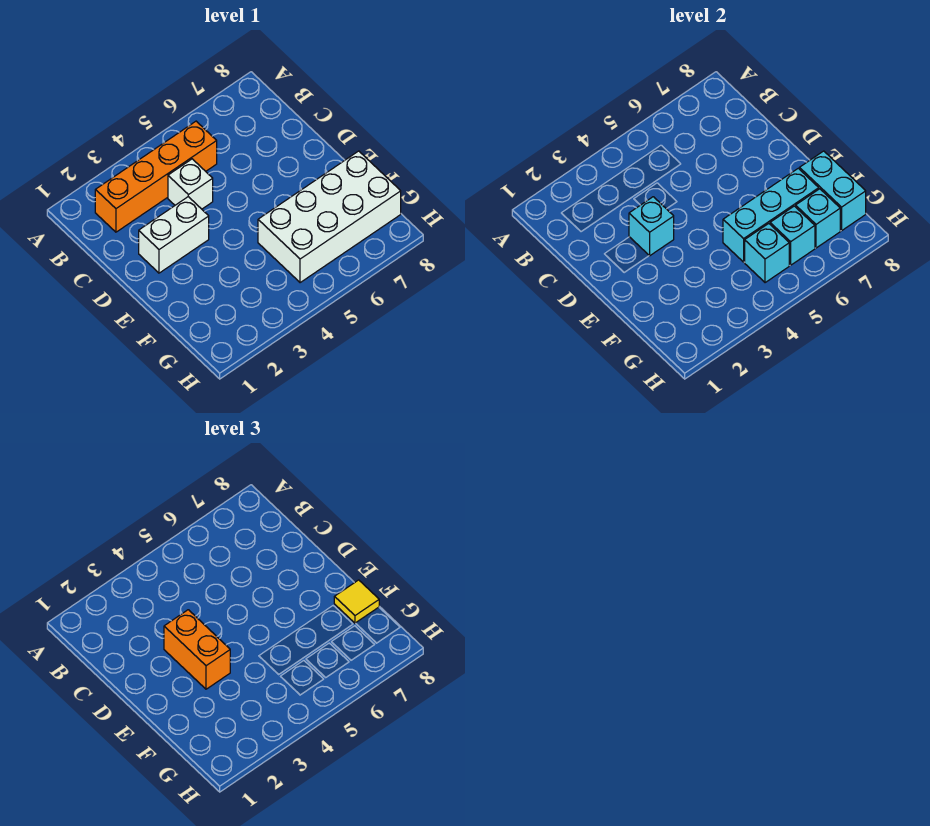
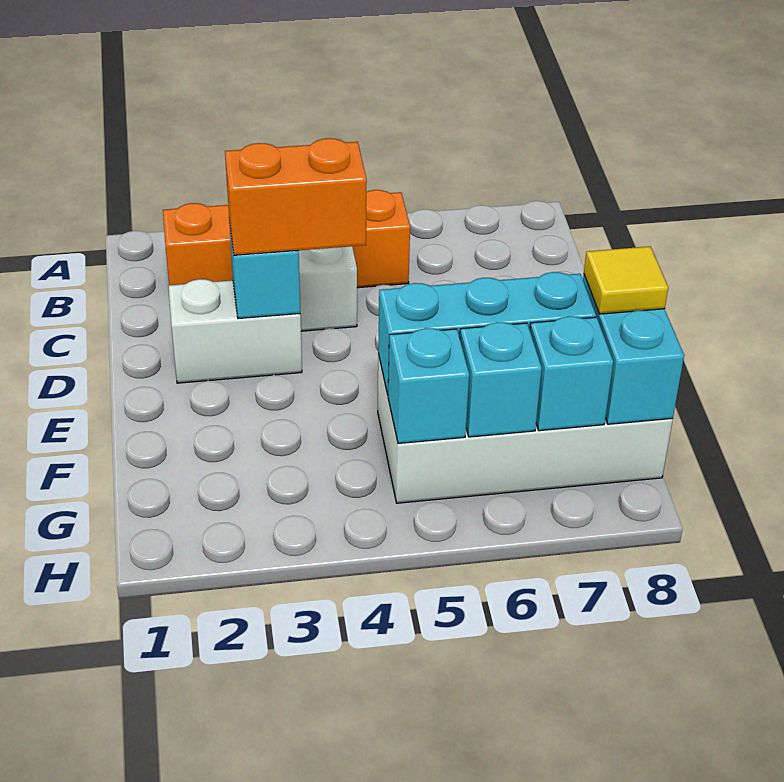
orange brick D3:E3 level 3 -> orange brick D3:D4 level 3

